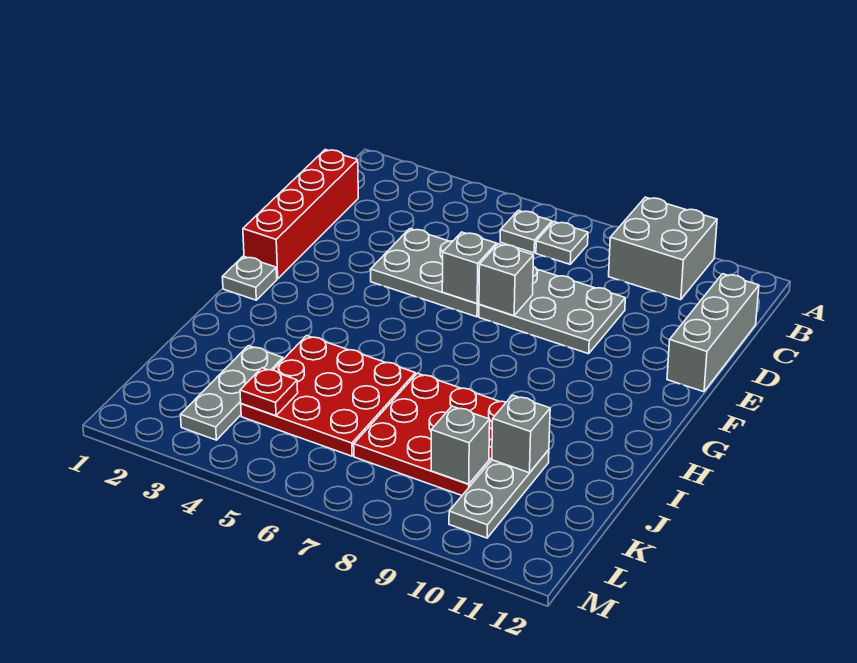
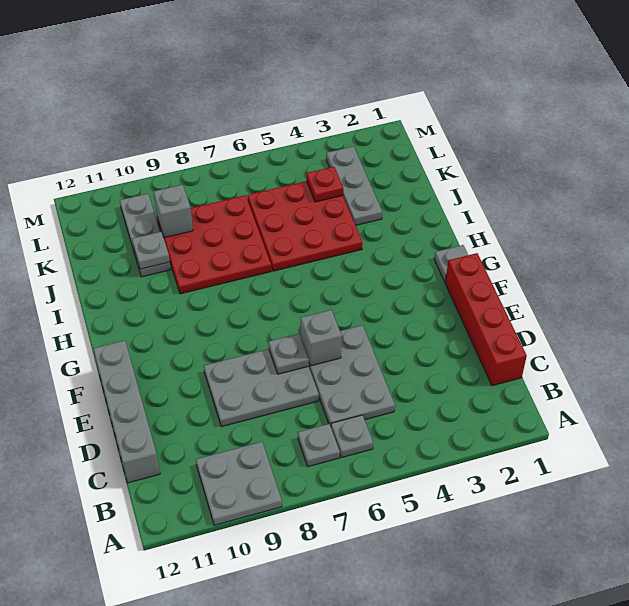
grey brick A9:B10 level 1 -> grey plate A9:B10 level 1
grey brick C12:E12 level 1 -> grey brick C12:F12 level 1
grey plate D4:E6 level 1 -> grey plate C5:E6 level 1
grey brick E7 level 2 -> grey plate E7 level 2
grey brick J10 level 2 -> grey plate J10 level 2

